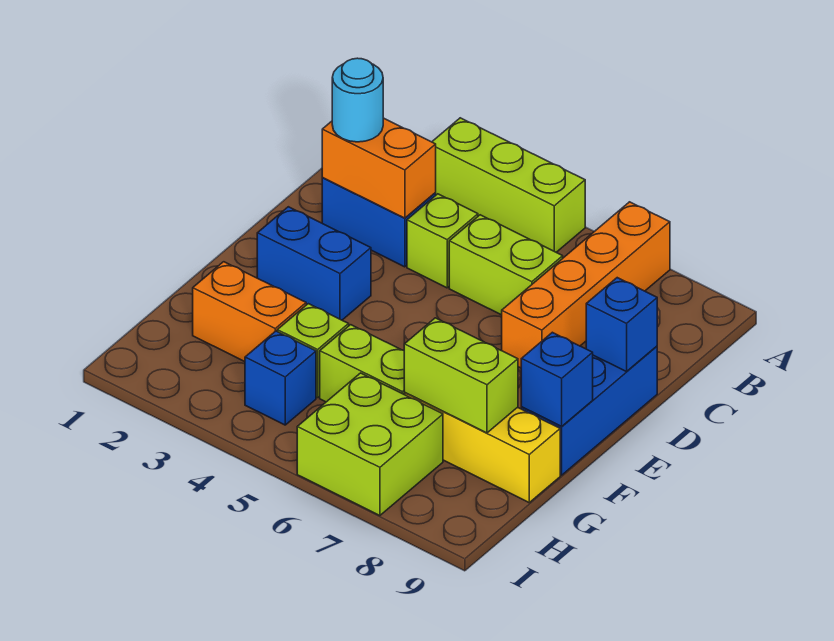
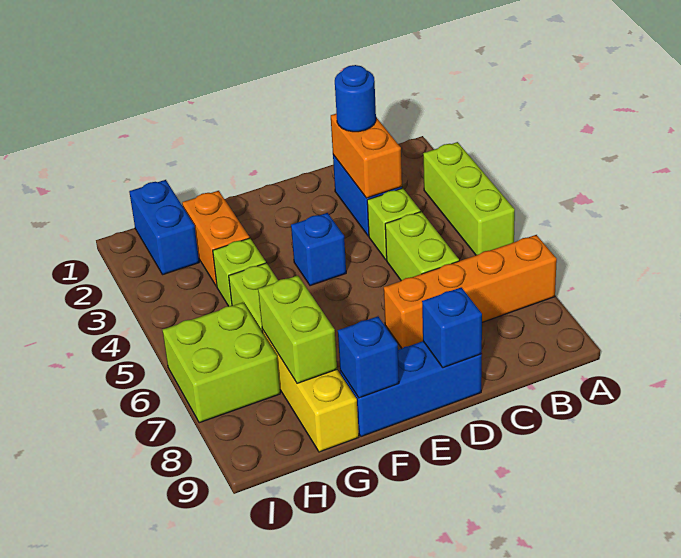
cyan round brick C2 level 3 -> blue round brick C2 level 3
blue brick E2:E3 level 1 -> blue brick H1:H2 level 1
blue brick H4 level 1 -> blue brick E4 level 1

